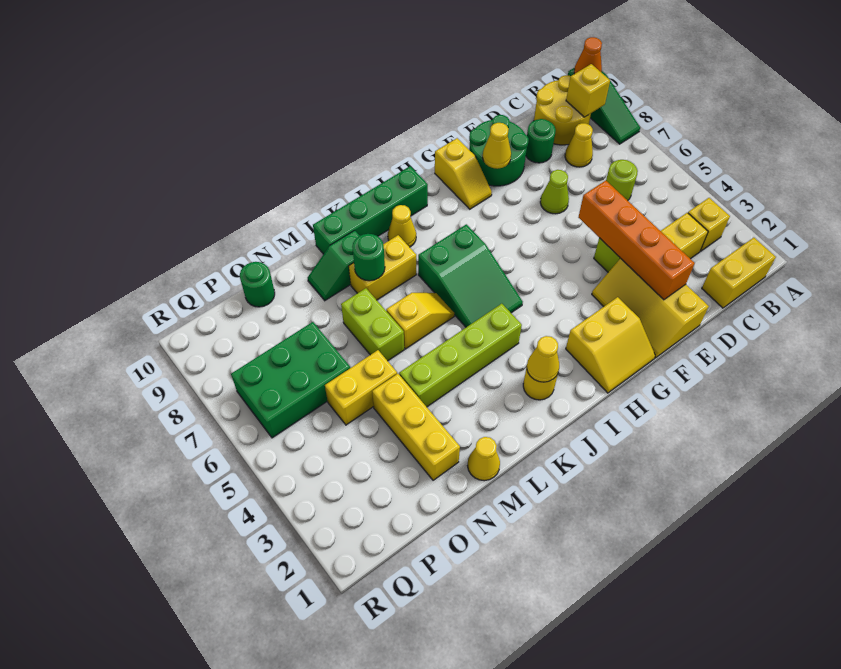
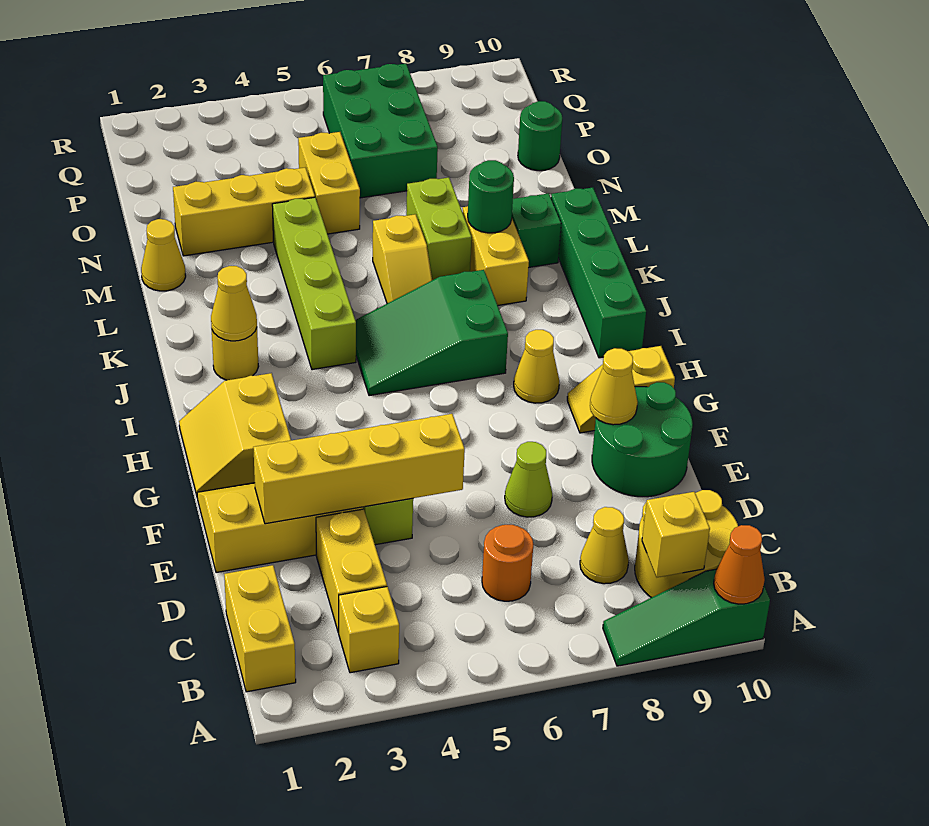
lime round brick C6 level 1 -> orange round brick C6 level 1
green round brick D9 level 1 -> none
orange brick E2:E5 level 2 -> yellow brick E2:E5 level 2
yellow cone J9 level 1 -> yellow cone H8 level 1
lime brick M6:M7 level 1 -> lime brick L7:M7 level 1

